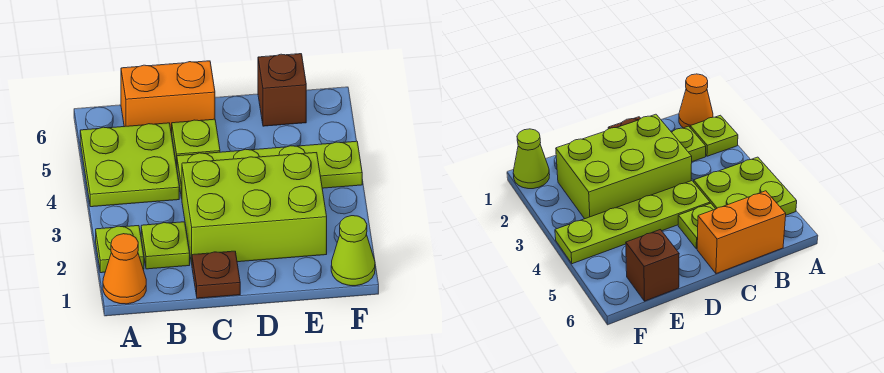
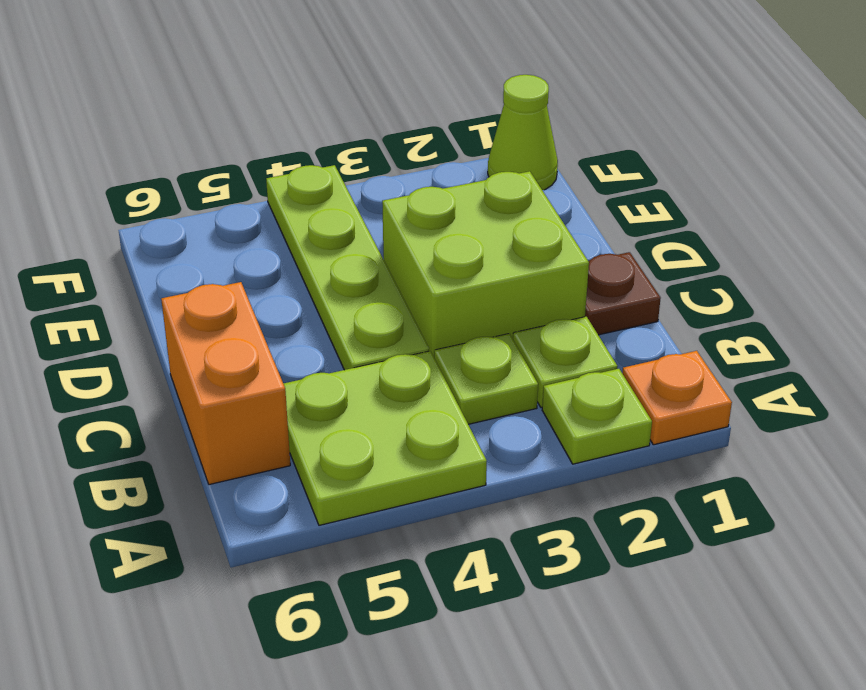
orange cone A1 level 1 -> orange plate A1 level 1
lime brick C2:E3 level 1 -> lime brick C2:D3 level 1
lime plate C5 level 1 -> lime plate B3 level 1
brown brick E6 level 1 -> none

